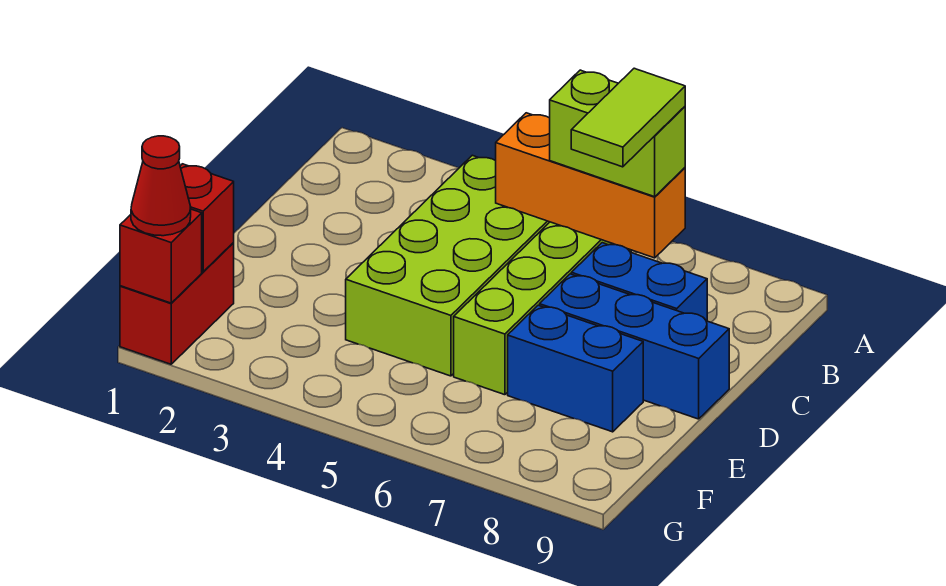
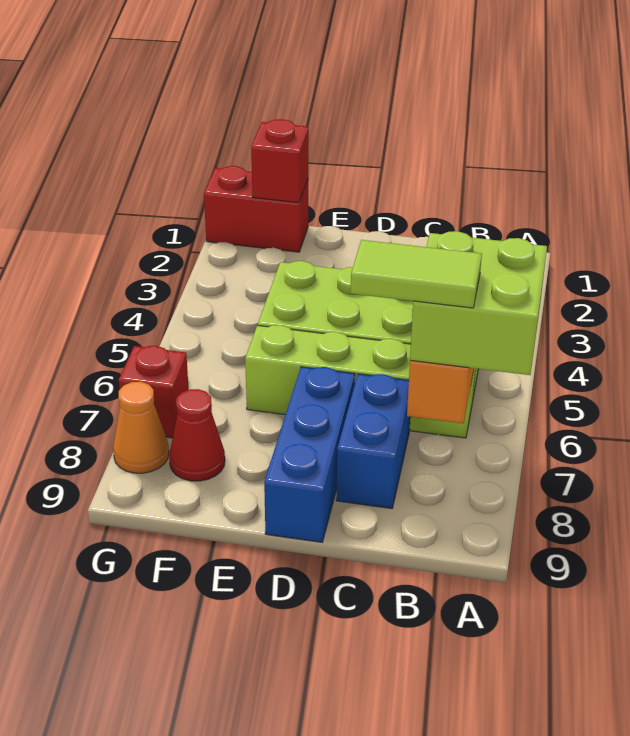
lime brick B6:B7 level 3 -> lime brick A6:B7 level 3
blue brick E7:E8 level 1 -> none
red brick G1 level 2 -> red brick G7 level 1
red cone G1 level 3 -> red cone F8 level 1
none -> orange cone G8 level 1

